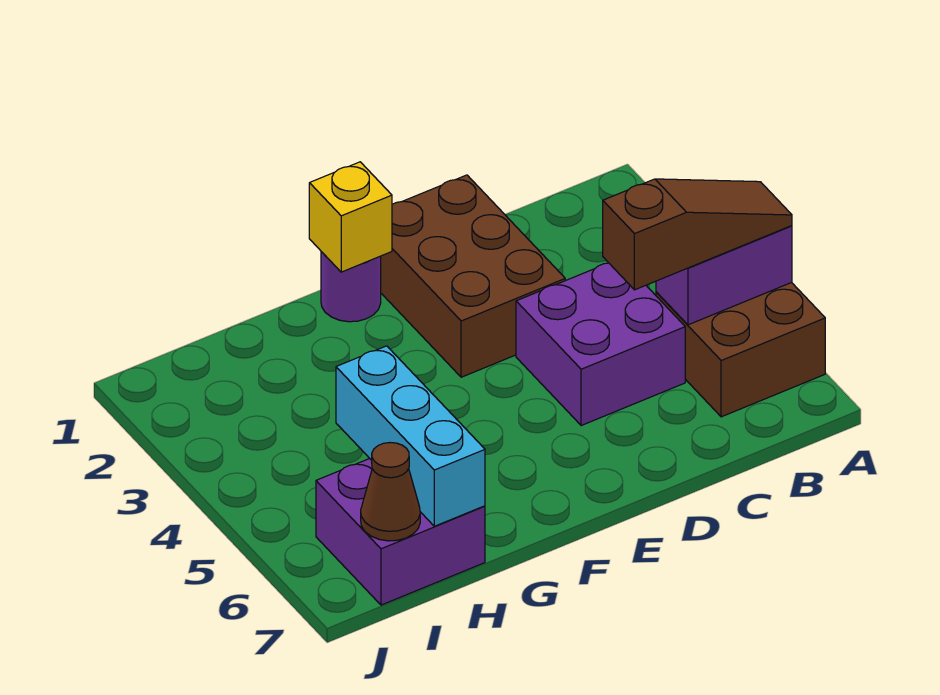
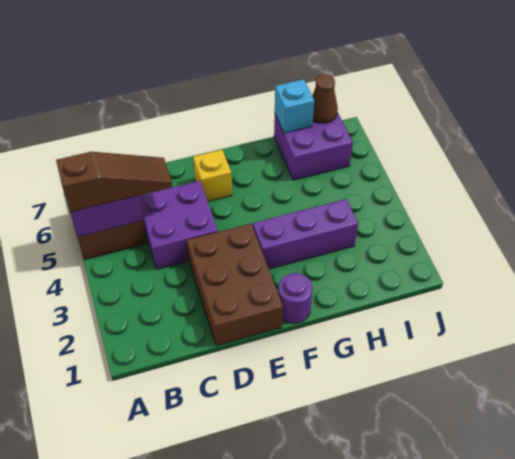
brown slope A5:C5 level 3 top C -> brown slope A5:C5 level 3 top A
yellow brick F1 level 2 -> yellow brick E6 level 1
none -> purple brick F3:H3 level 1
cyan brick H5:H7 level 2 -> cyan brick H7 level 2

